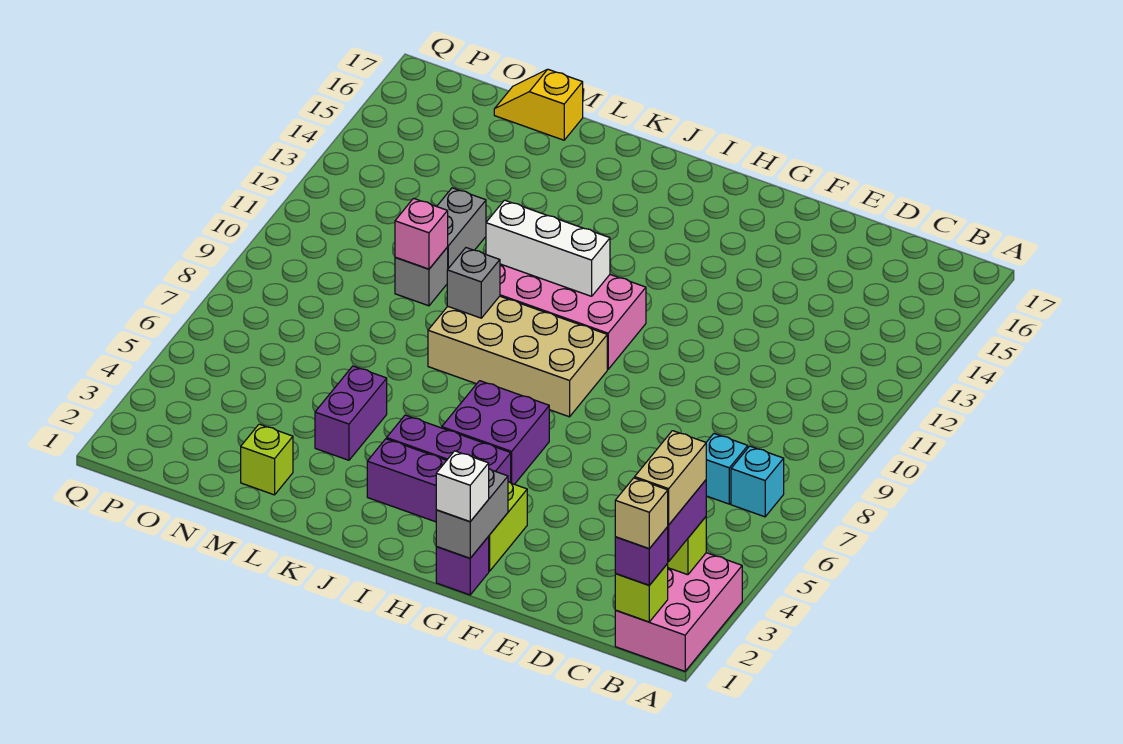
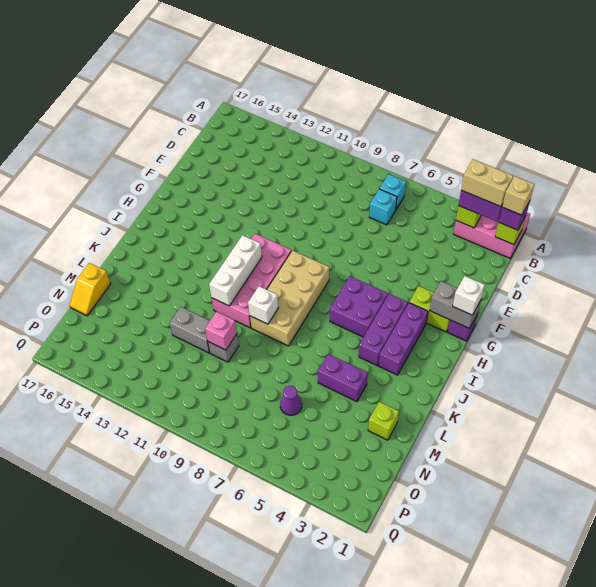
grey brick K9 level 2 -> white brick K9 level 2
none -> purple cone N6 level 1

